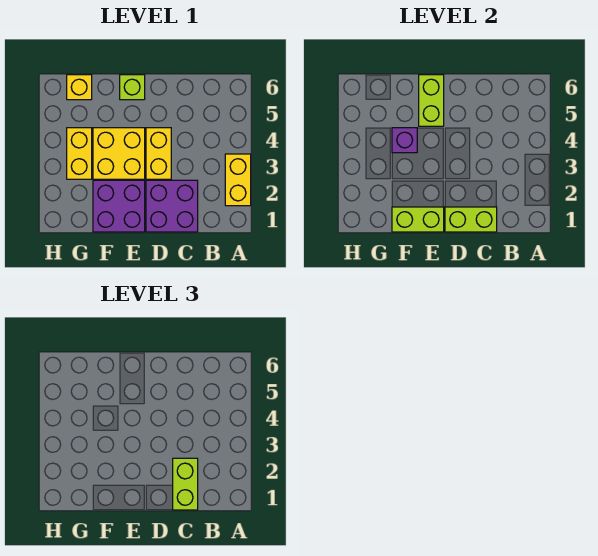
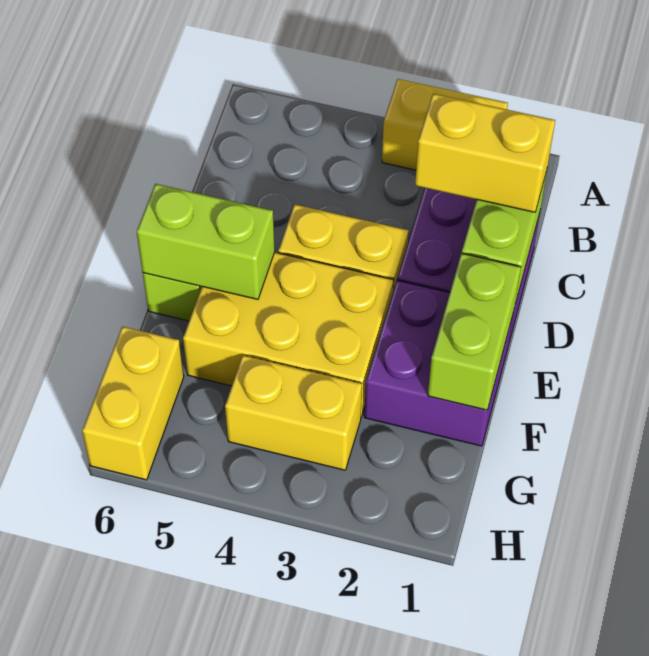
lime brick C1:C2 level 3 -> yellow brick C1:C2 level 3
yellow brick E3:F4 level 1 -> yellow brick E3:F5 level 1
purple brick F4 level 2 -> none
yellow brick G6 level 1 -> yellow brick G6:H6 level 1

